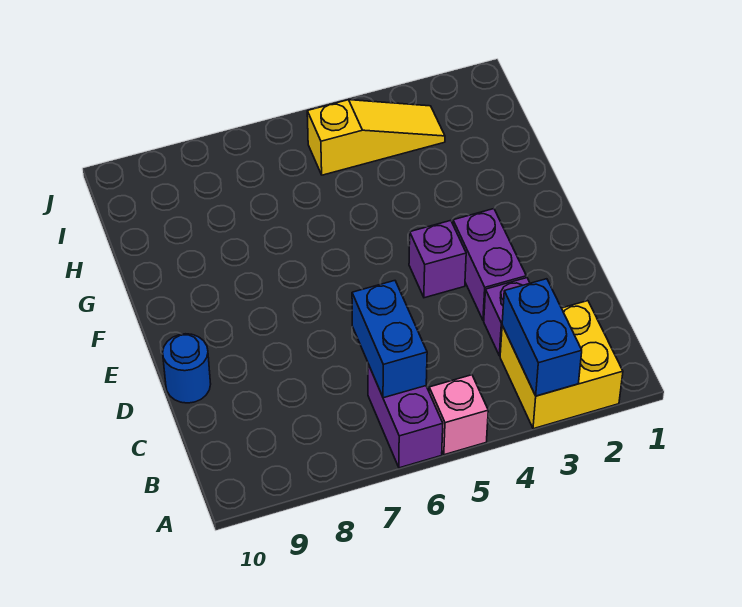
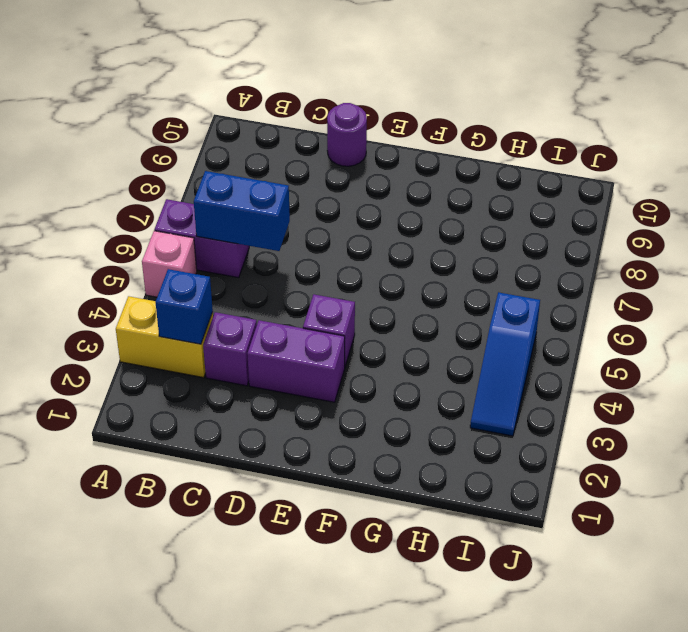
yellow brick A2:B3 level 1 -> yellow brick A3:B3 level 1
blue brick A3:B3 level 2 -> blue brick B3 level 2
blue round brick D10 level 1 -> purple round brick D10 level 1
yellow slope I3:I5 level 1 top 5 -> blue slope I3:I5 level 1 top 5

